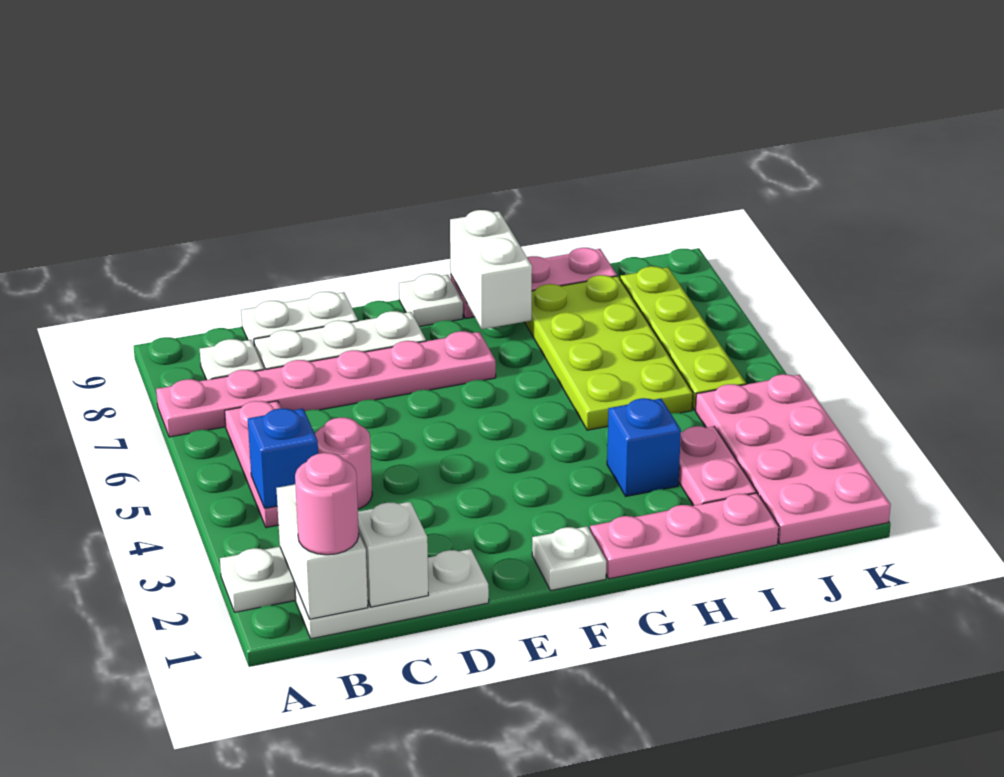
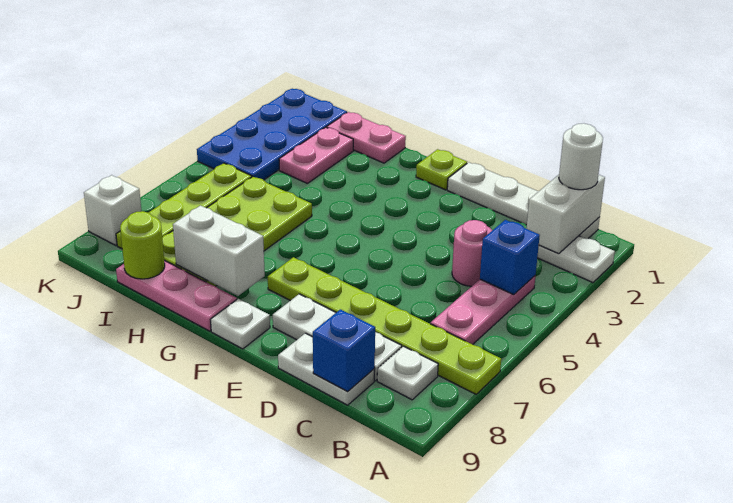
pink plate A7:F7 level 1 -> lime plate A7:F7 level 1
white plate B1:D1 level 1 -> white plate B1:E1 level 1
pink round brick B1 level 3 -> white round brick B1 level 3
white brick C1 level 2 -> white brick K8 level 1
white plate F1 level 1 -> lime plate F1 level 1
pink plate G1:I1 level 1 -> pink plate H1:I1 level 1
white brick G8:G9 level 2 -> white brick G8:H8 level 2
blue brick H3 level 1 -> blue brick C9 level 2
none -> lime round brick I9 level 2
pink plate J1:K4 level 1 -> blue plate J1:K4 level 1

